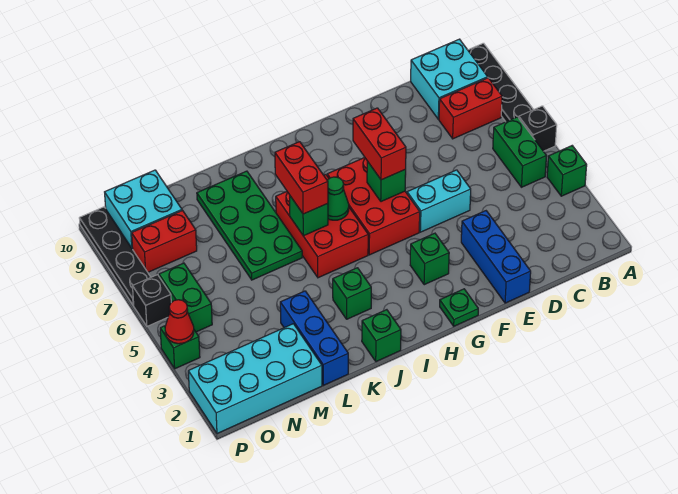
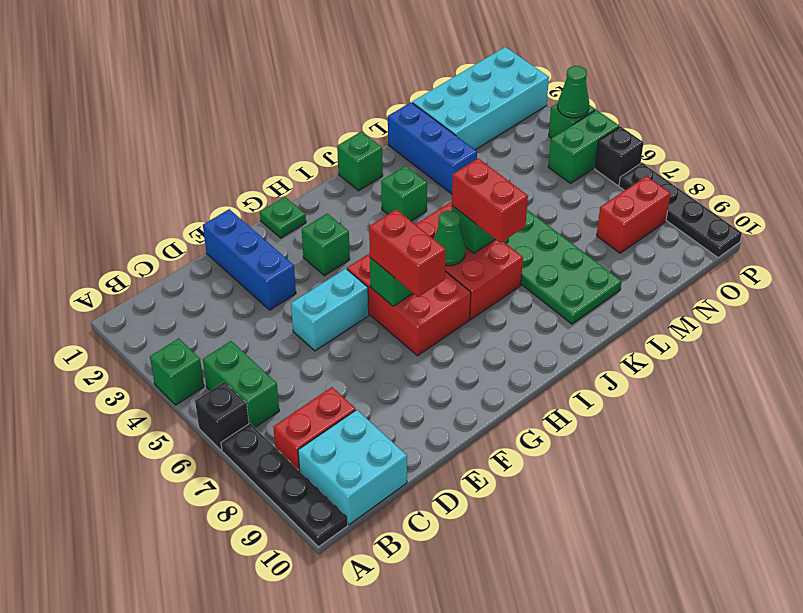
cyan brick N9:O10 level 1 -> none
green brick O5:O6 level 1 -> green brick O5:P5 level 1
red cone P4 level 2 -> green cone P4 level 2

